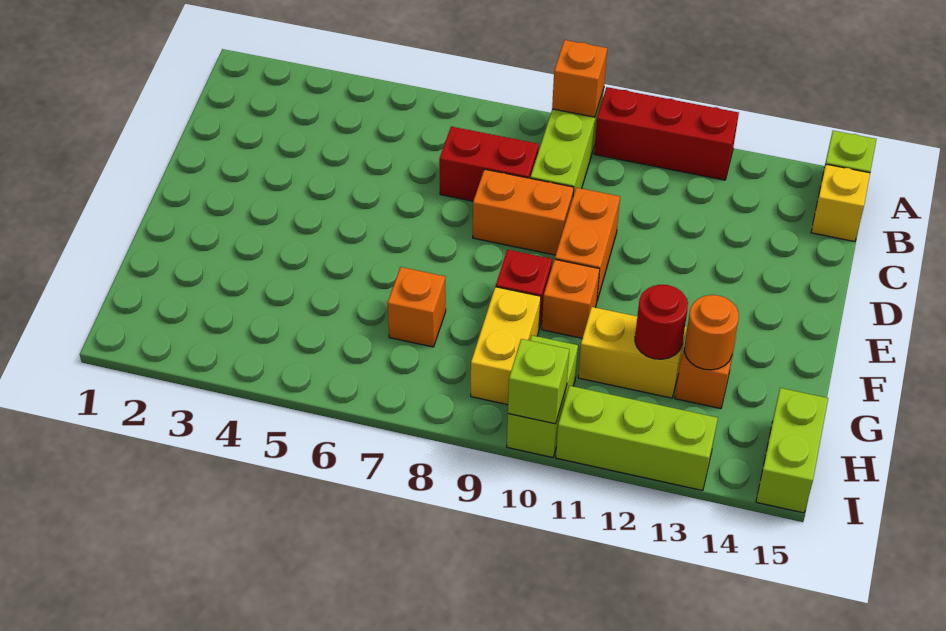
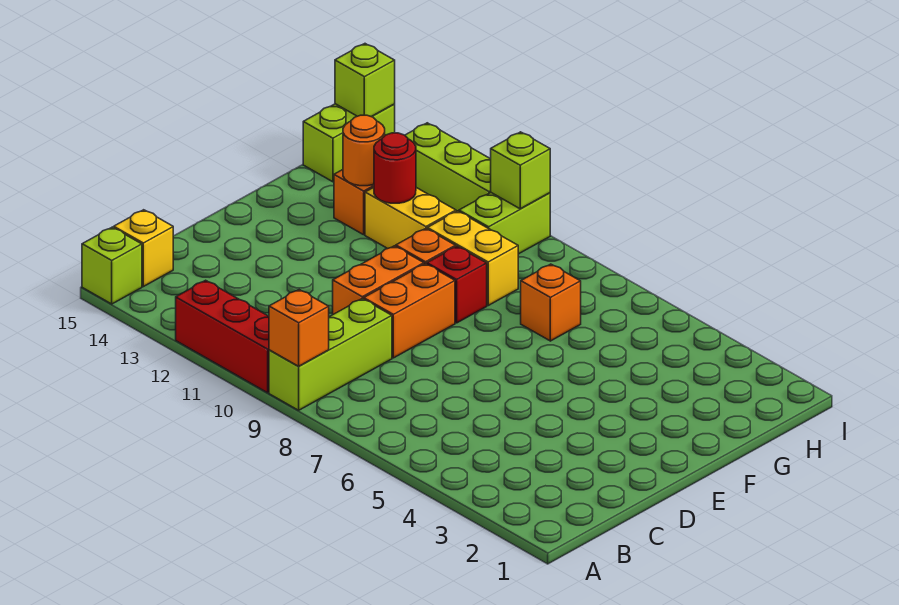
red brick C7:C8 level 1 -> none
orange brick D8:D9 level 1 -> orange brick D9:E9 level 1
yellow brick G9:H9 level 1 -> yellow brick G9:G10 level 1
none -> lime brick I15 level 2

